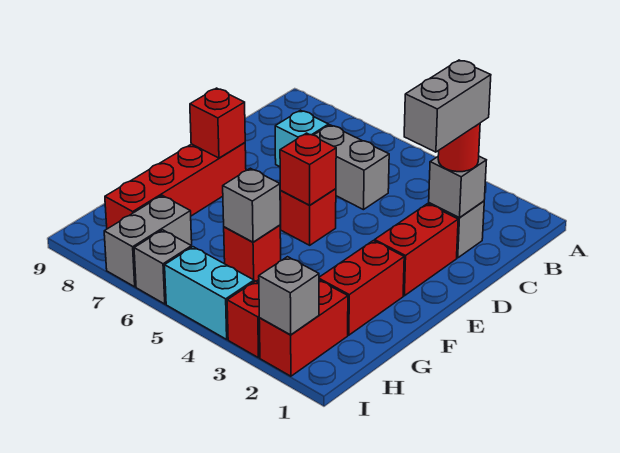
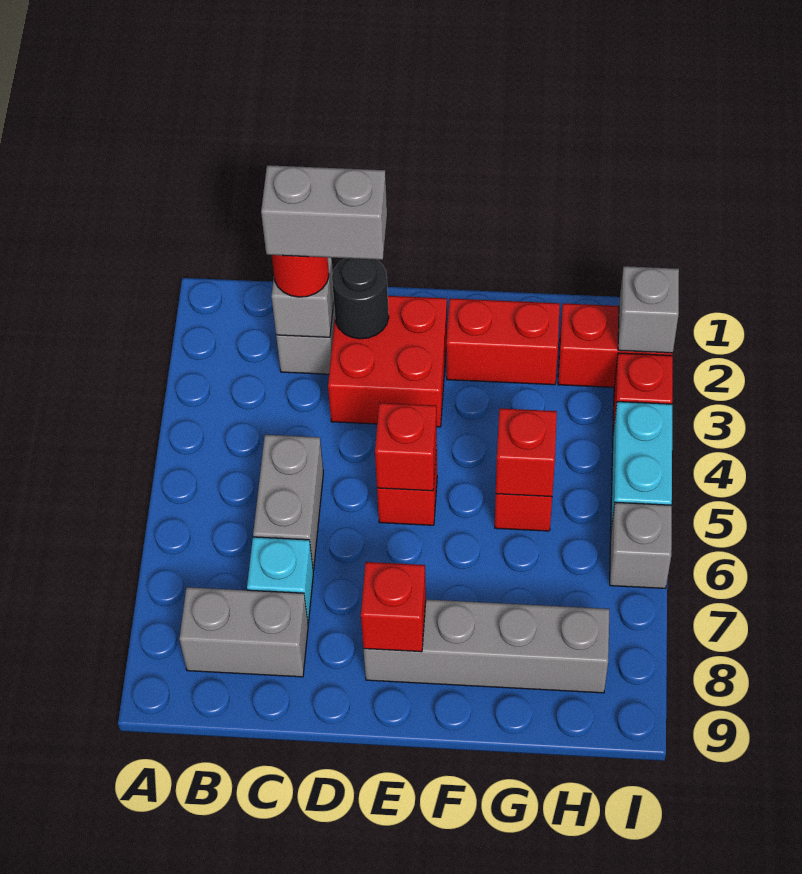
red brick D2:E2 level 1 -> red brick D2:E3 level 1
none -> black round brick D2 level 2
red brick E8:H8 level 1 -> grey brick E8:H8 level 1
grey brick G5 level 2 -> red brick G5 level 2
grey brick H7:I7 level 1 -> grey brick B8:C8 level 1

